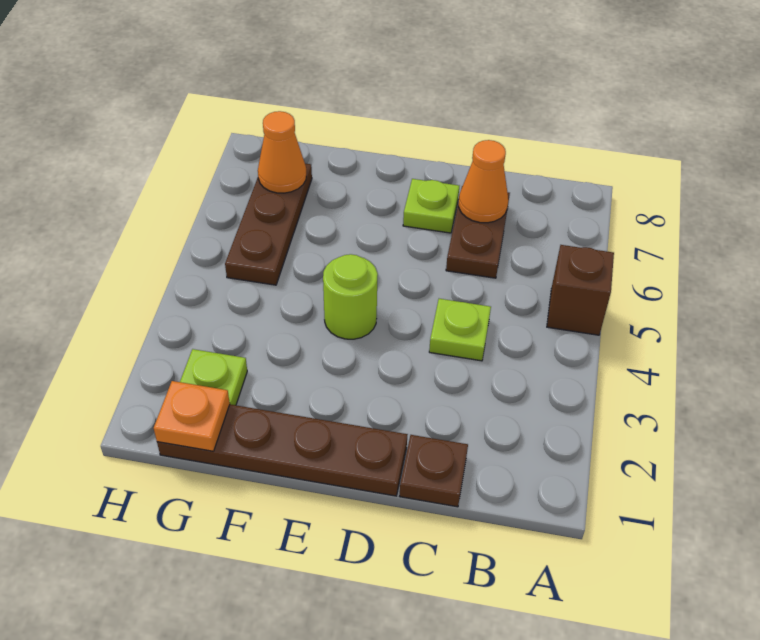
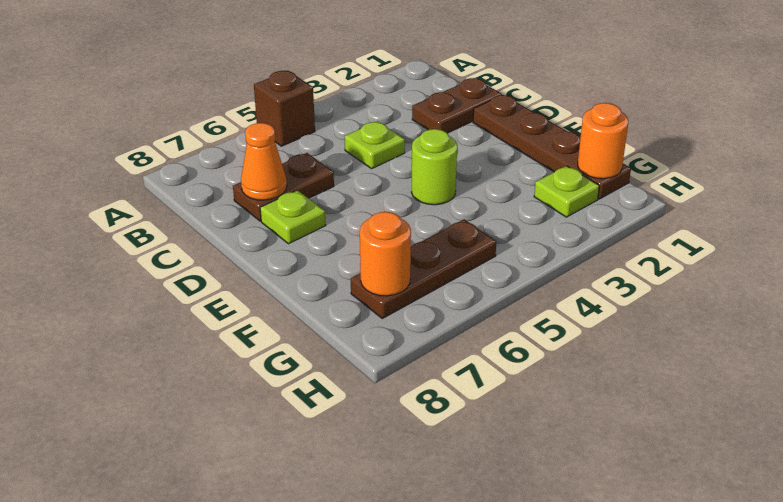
brown plate C1 level 1 -> brown plate C1:C2 level 1
orange plate G1 level 2 -> orange round brick G1 level 2
orange cone G7 level 2 -> orange round brick G7 level 2

